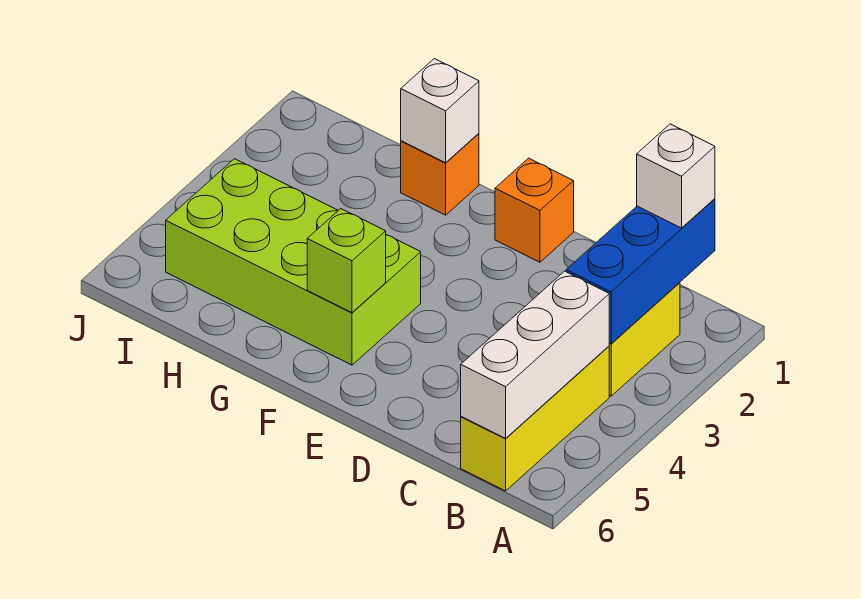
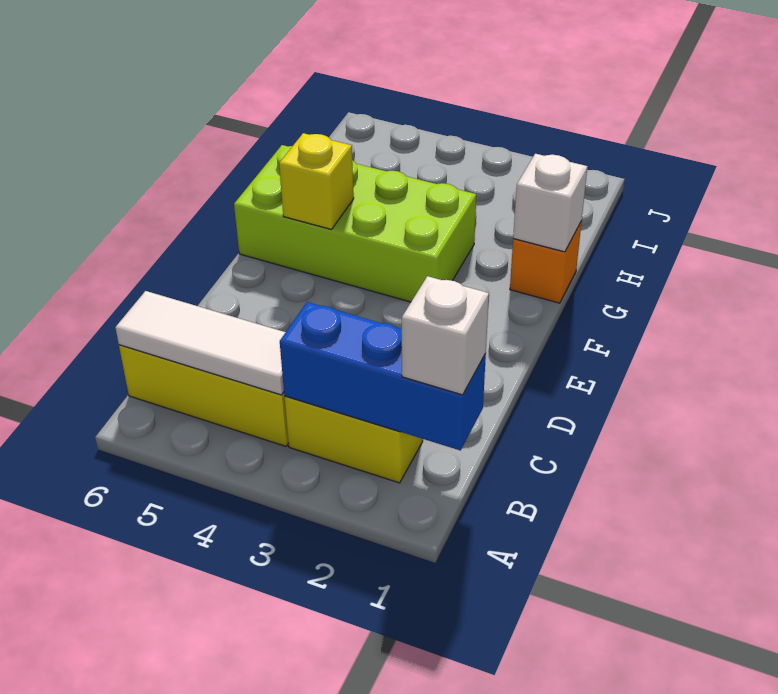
white brick B4:B6 level 2 -> white tile B4:B6 level 2
orange brick E1 level 1 -> none
lime brick F4:I5 level 1 -> lime brick F3:G6 level 1
lime brick F5 level 2 -> yellow brick F5 level 2

